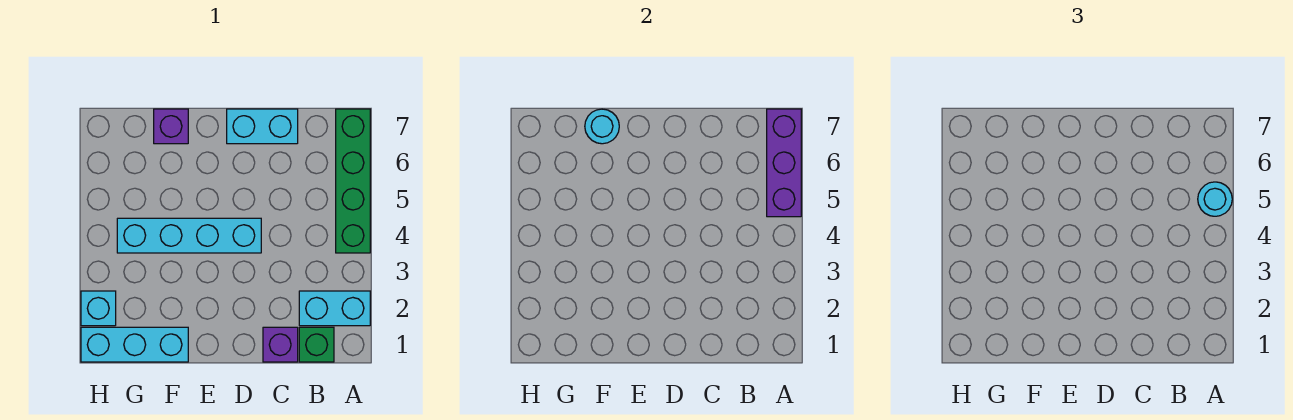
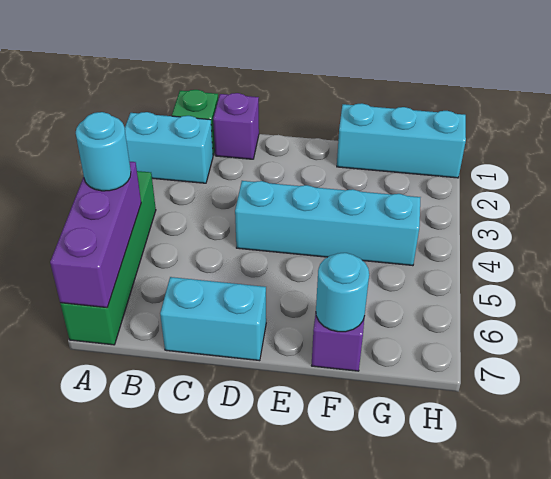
cyan brick H2 level 1 -> none

